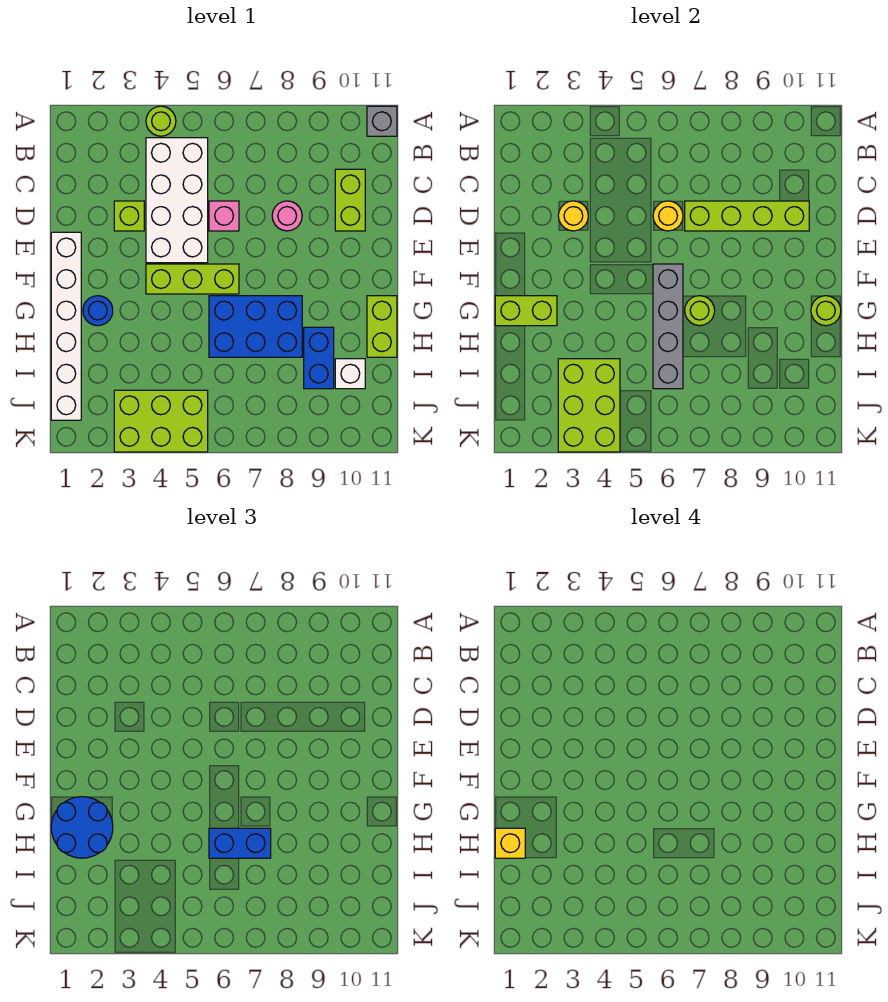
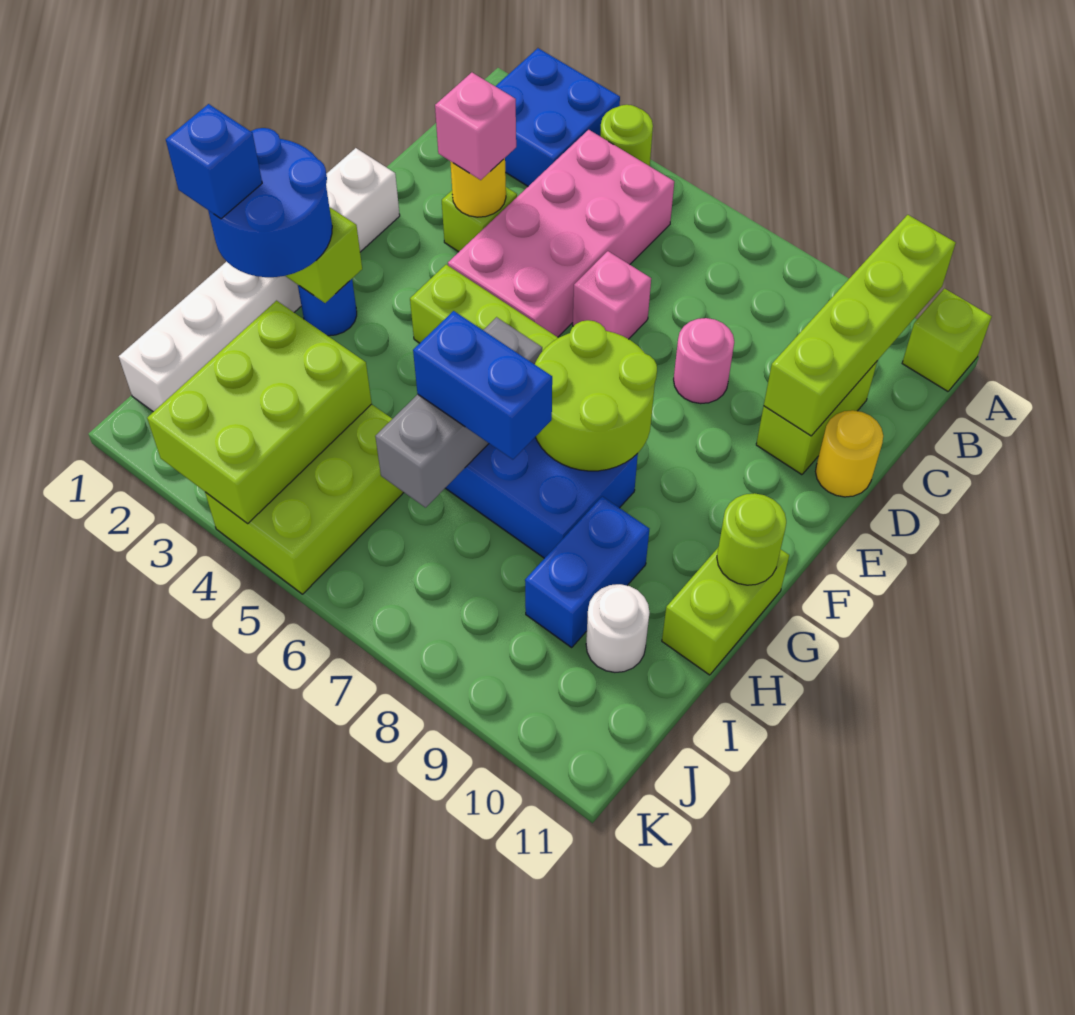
none -> blue brick A2:B3 level 1
grey brick A11 level 1 -> lime brick A11 level 1
white brick B4:E5 level 1 -> pink brick B4:E5 level 1
none -> pink brick D3 level 3
yellow round brick D6 level 2 -> yellow round brick D11 level 1
lime brick D7:D10 level 2 -> lime brick A10:D10 level 2
grey brick F6:I6 level 2 -> grey brick G6:I6 level 2
lime round brick G7 level 2 -> lime round brick F7:G8 level 2
yellow brick H1 level 4 -> blue brick H1 level 4
white brick I10 level 1 -> white round brick I10 level 1
lime brick J3:K5 level 1 -> lime brick I4:K5 level 1

